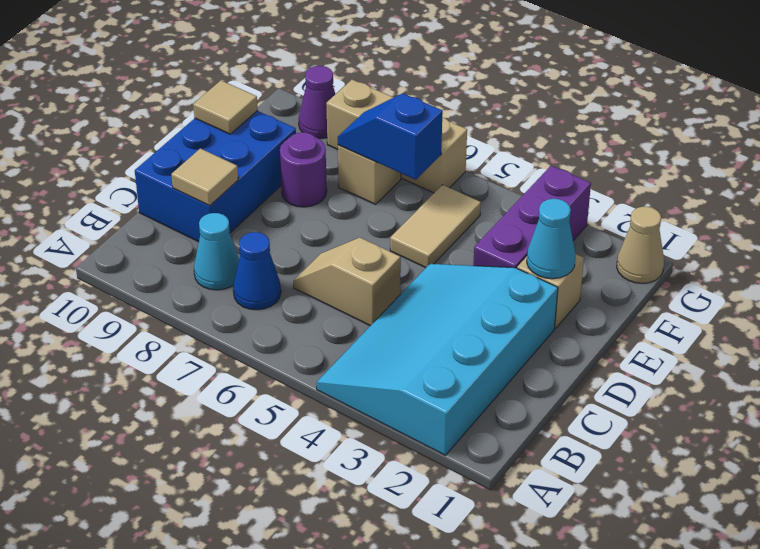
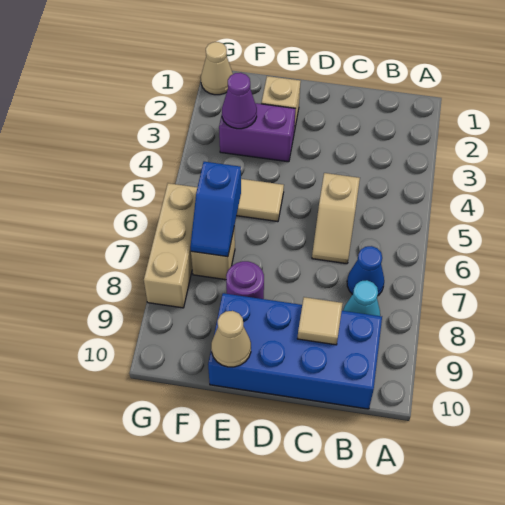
cyan slope A2:D4 level 1 top 2 -> none
blue brick C9:E10 level 1 -> blue brick B9:E10 level 1
cyan cone E2 level 2 -> none
purple brick E3:G3 level 1 -> purple brick E3:F3 level 1
tan tile E10 level 2 -> tan cone E10 level 2
purple cone G9 level 1 -> purple cone F3 level 2

